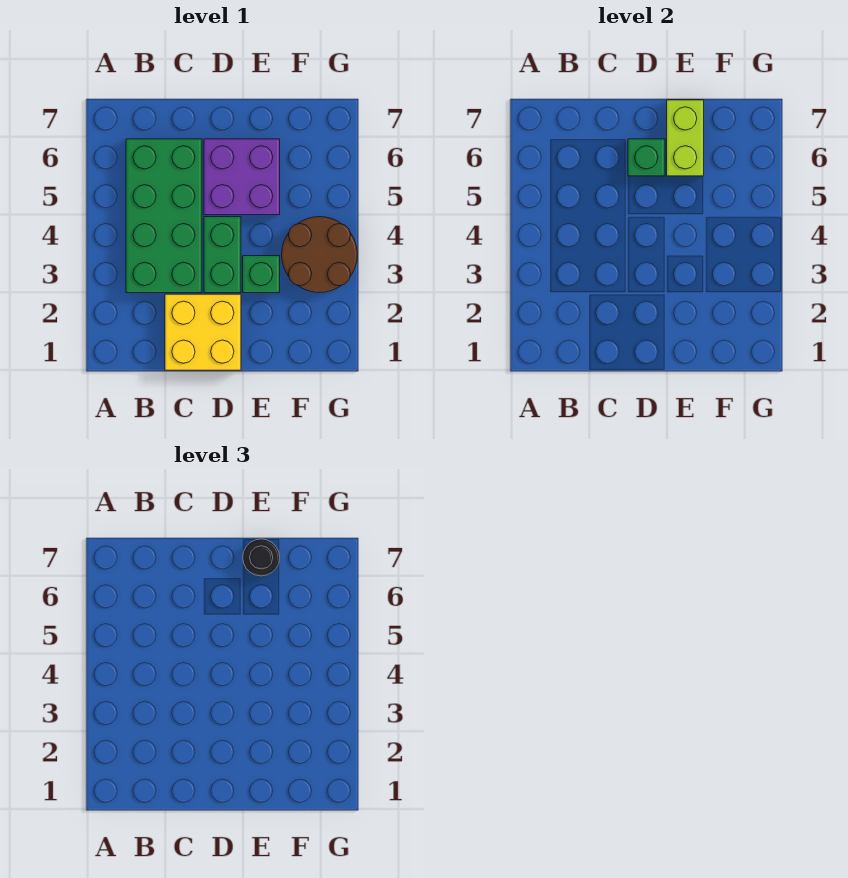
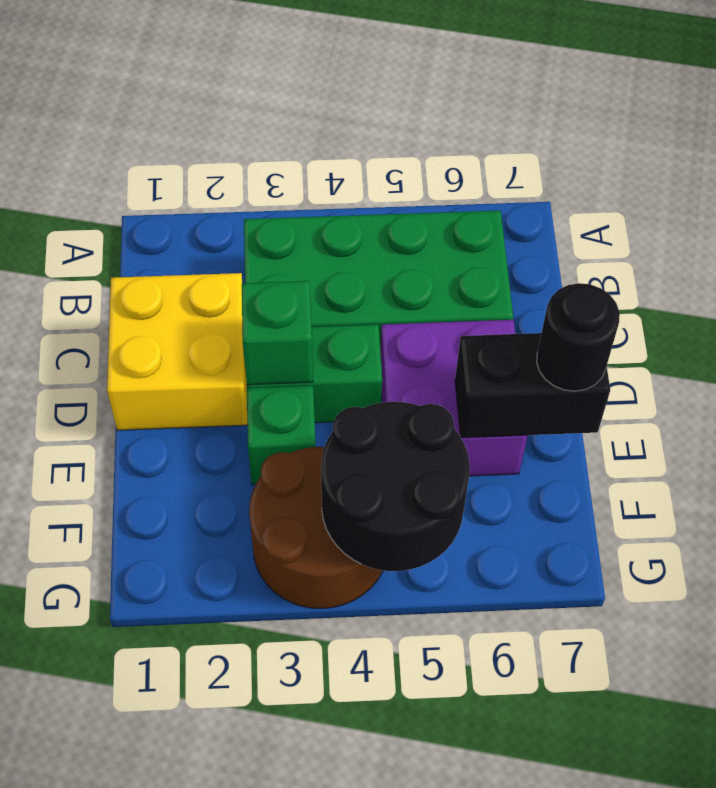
green brick D6 level 2 -> green brick D3 level 2
lime brick E6:E7 level 2 -> black brick E6:E7 level 2
none -> black round brick F4:G5 level 2

